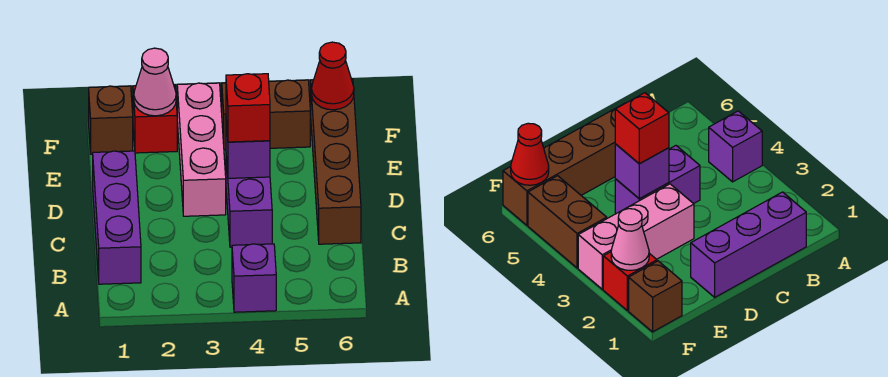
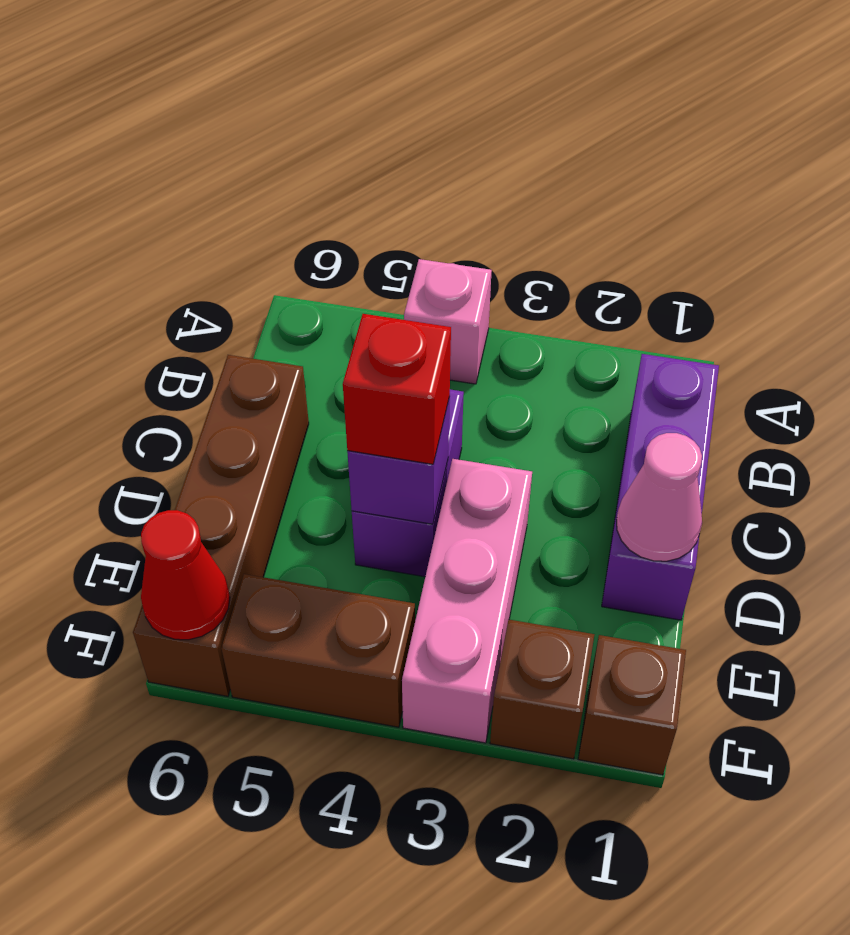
purple brick A4 level 1 -> pink brick A4 level 1
red brick F2 level 1 -> brown brick F2 level 1
pink cone F2 level 2 -> pink cone D1 level 2

